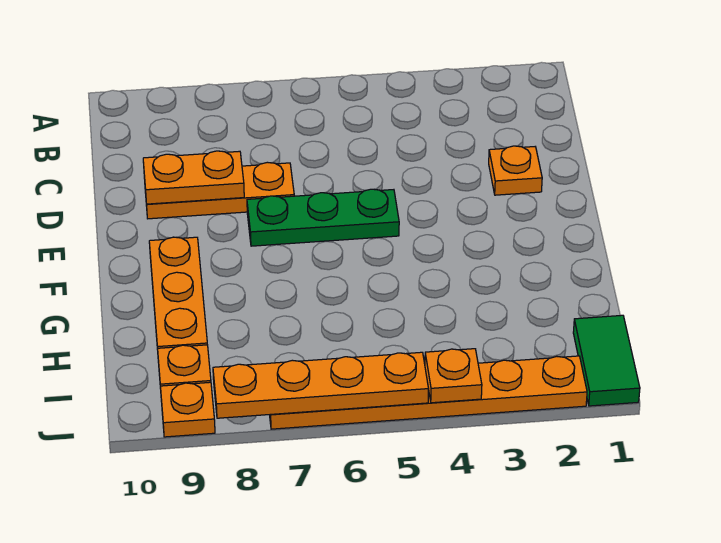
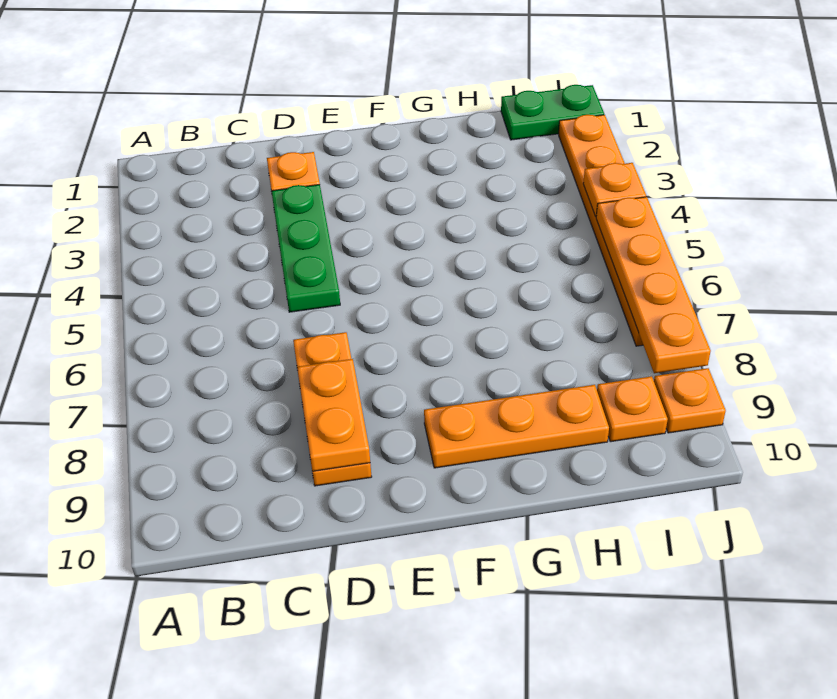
green plate E5:E7 level 1 -> green plate D3:D5 level 1
green tile I1:J1 level 1 -> green plate I1:J1 level 1

